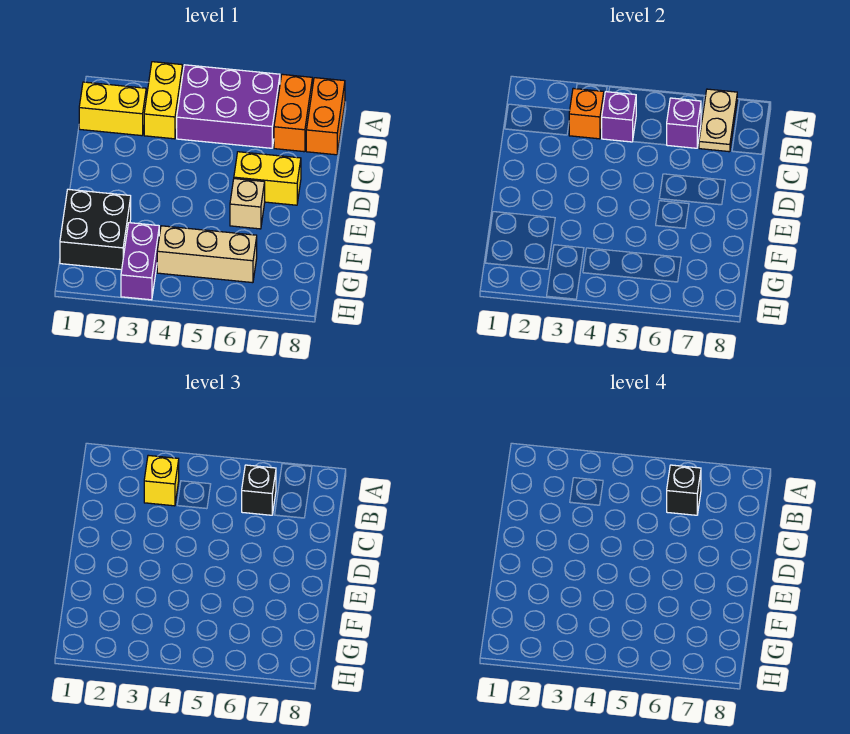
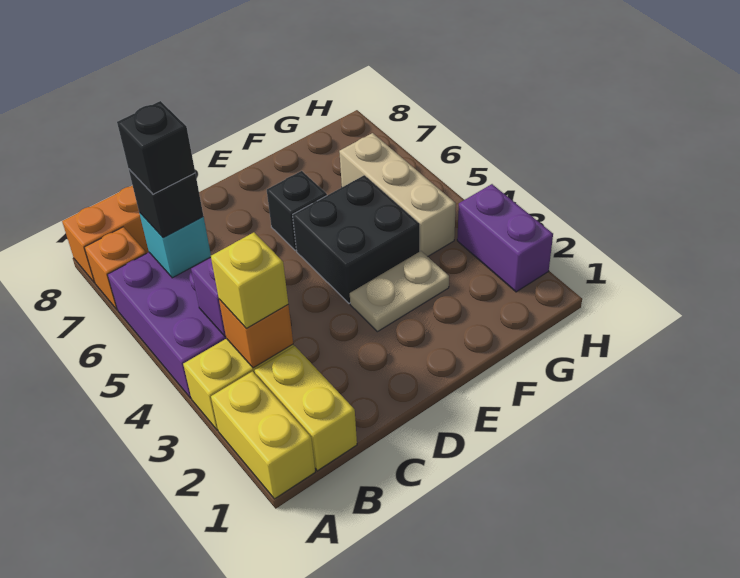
orange brick A7:B7 level 1 -> orange brick A7 level 1
tan plate A7:B7 level 2 -> tan plate E3:F3 level 1
purple brick B6 level 2 -> cyan brick B6 level 2
yellow brick D6:D7 level 1 -> yellow brick A1:A2 level 1
tan brick E6 level 1 -> black brick E6 level 1
black brick F1:G2 level 1 -> black brick E4:F5 level 1
purple brick G3:H3 level 1 -> purple brick H2:H3 level 1

